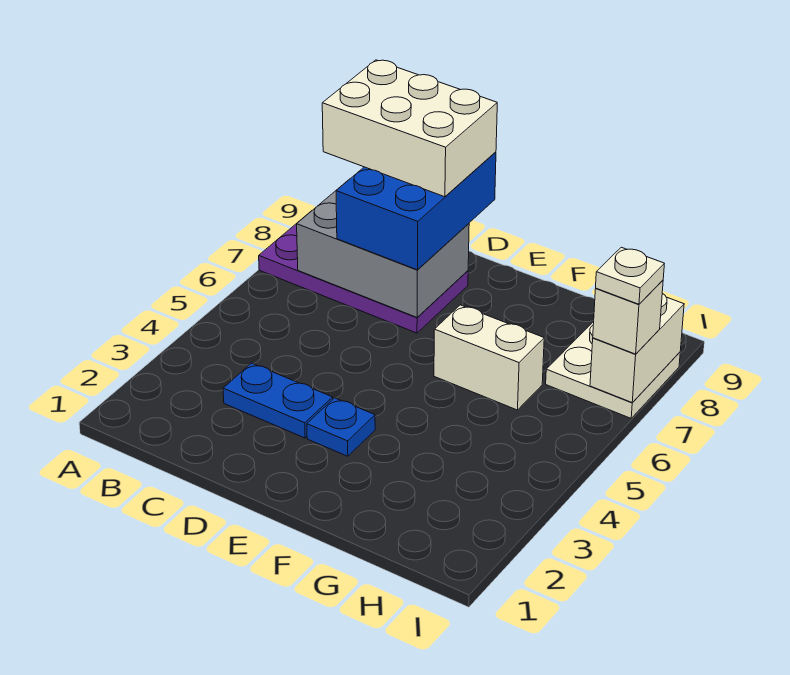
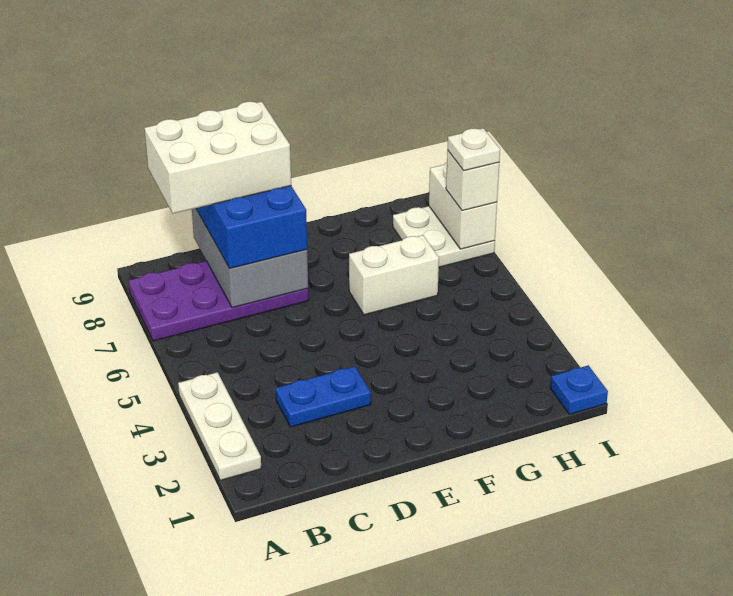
none -> white plate A2:A4 level 1
grey brick B7:D8 level 2 -> grey brick C7:D9 level 2
blue plate E3 level 1 -> blue plate I1 level 1

